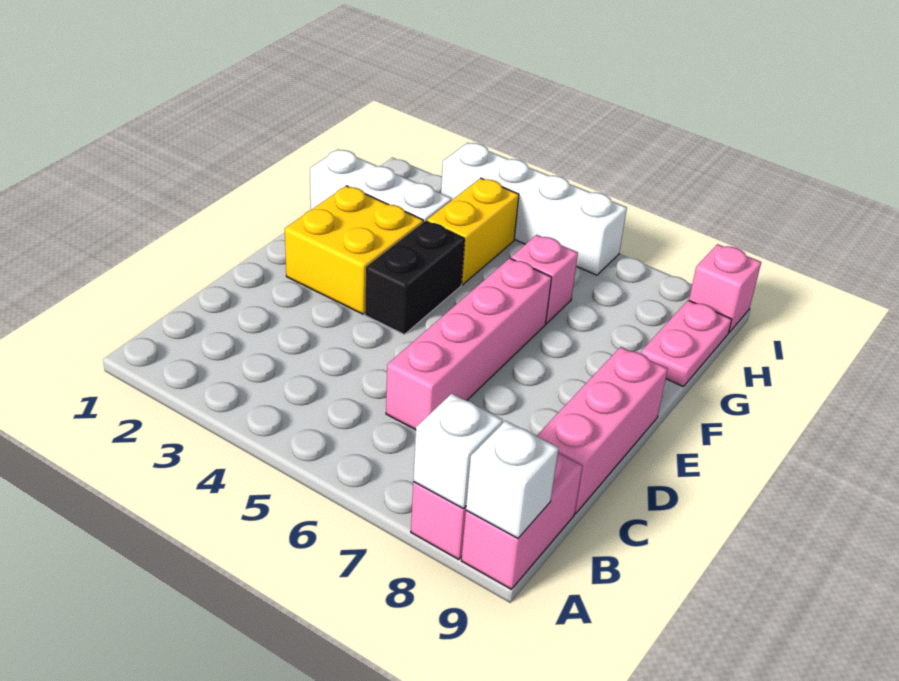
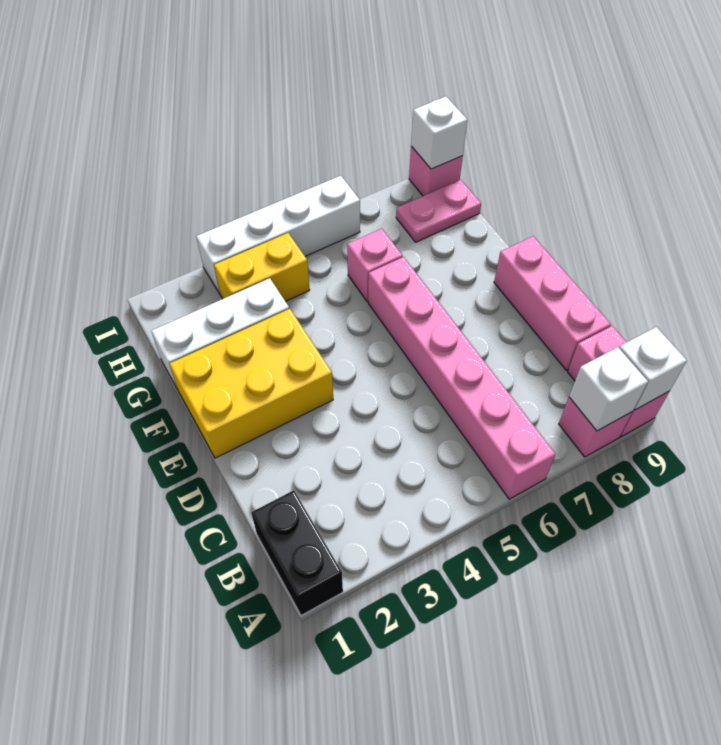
pink brick C6:F6 level 1 -> pink brick A6:F6 level 1
yellow brick E2:F3 level 1 -> yellow brick E1:F3 level 1
black brick E4:F4 level 1 -> black brick A1:B1 level 1
yellow brick G4:H4 level 1 -> yellow brick H3:H4 level 1
pink plate G9:H9 level 1 -> pink plate H8:H9 level 1
none -> white brick I9 level 2

